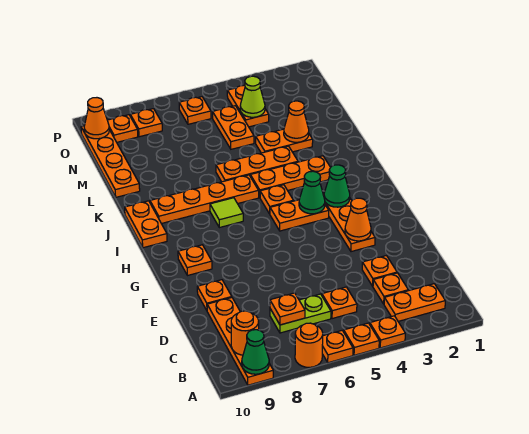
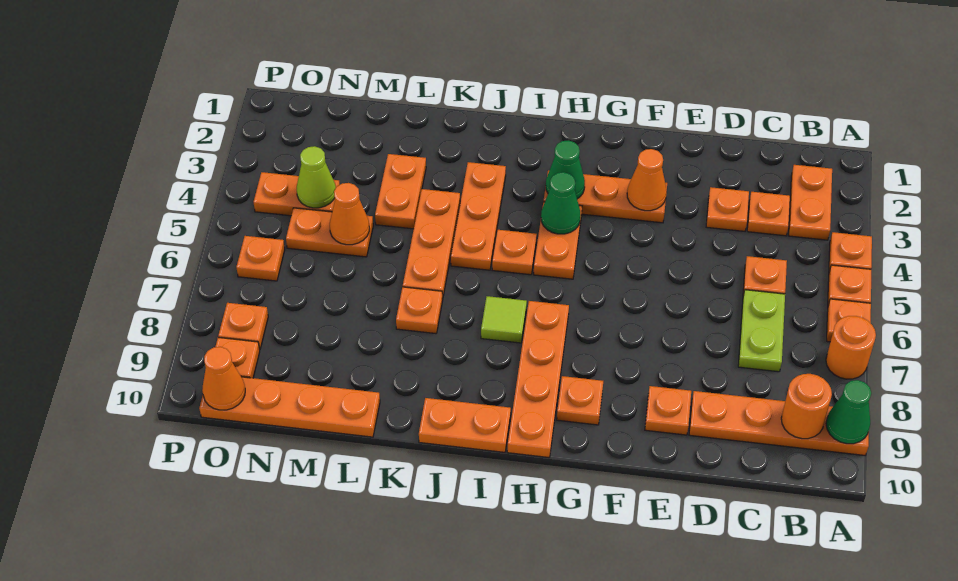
orange plate C7 level 2 -> orange plate K7 level 1
orange plate J6:J9 level 1 -> orange plate H7:H10 level 1
orange cone L3 level 2 -> orange cone M5 level 2

